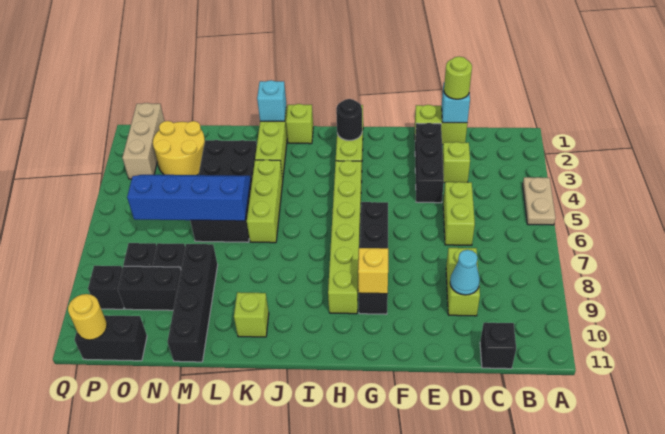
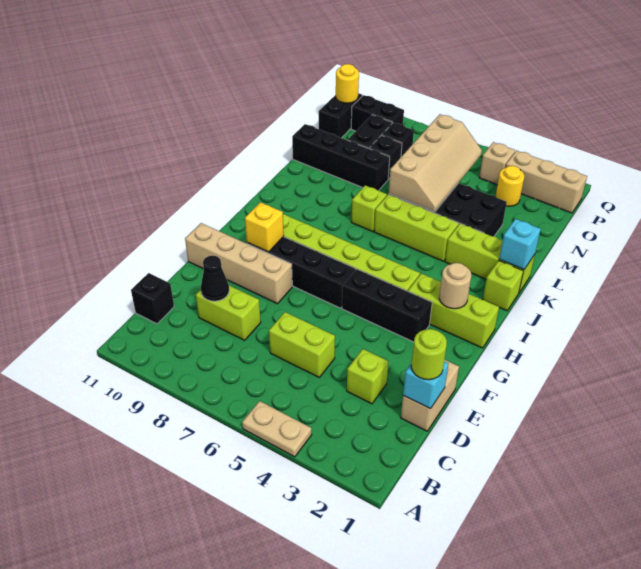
lime brick D1:E1 level 1 -> tan brick D1:E1 level 1
cyan cone D9 level 2 -> black cone D9 level 2
black brick E2:E4 level 1 -> black brick G3:G5 level 1
none -> tan brick F8:F11 level 1
black round brick H2 level 2 -> tan round brick H2 level 2
lime brick K10 level 1 -> lime brick K7 level 1
blue slope L5:O6 level 2 top 6 -> tan slope L5:O6 level 2 top 6
yellow round brick N2:O3 level 1 -> yellow round brick O3 level 1
none -> tan brick P4 level 1
black brick P9 level 1 -> black brick P9:P10 level 1

